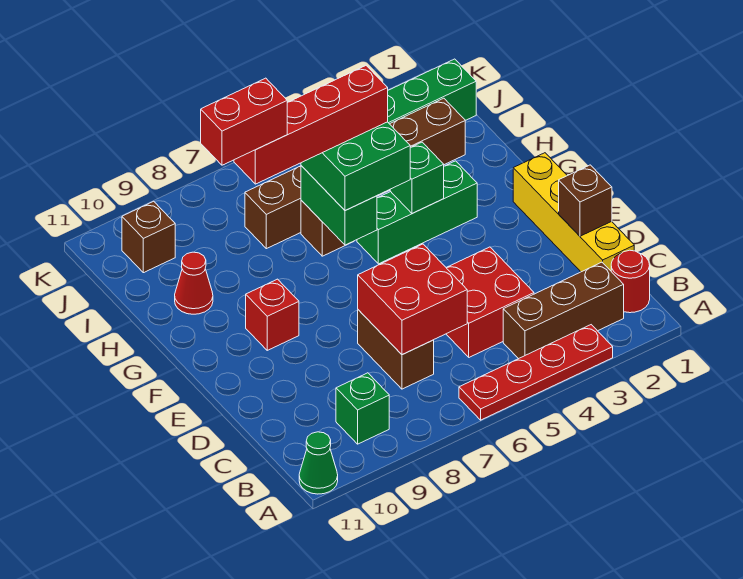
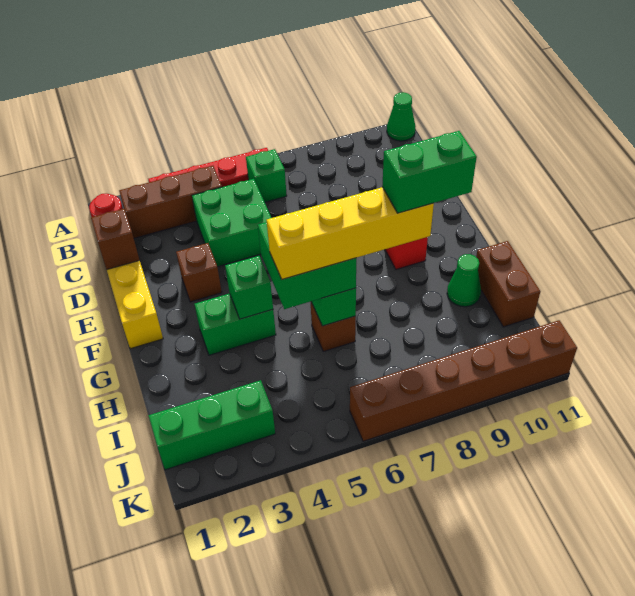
green brick B9 level 1 -> green brick B6 level 1
red brick C4:D5 level 1 -> green brick C4:D5 level 1
red brick C6:D7 level 2 -> none
brown brick C7:D7 level 1 -> brown brick H11:I11 level 1
green brick G3:G5 level 1 -> green brick G3:G4 level 1
red brick H5:H8 level 4 -> yellow brick H5:H8 level 4
red brick H8:H9 level 5 -> green brick H8:H9 level 5
red cone H10 level 1 -> green cone H10 level 1
brown brick I2:I7 level 1 -> brown brick K6:K11 level 1
brown brick J10 level 1 -> brown brick E3 level 1

